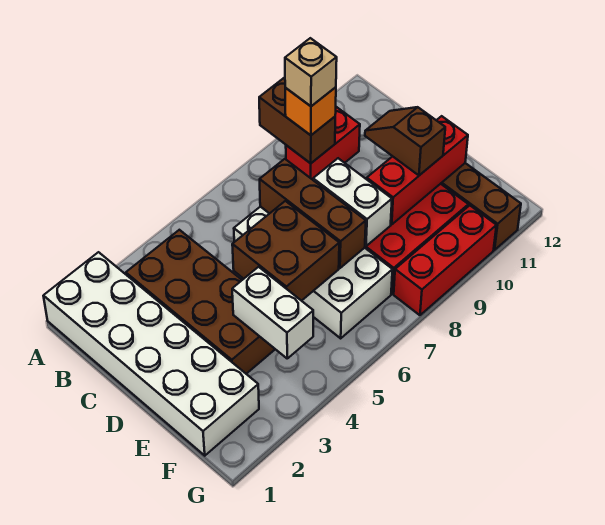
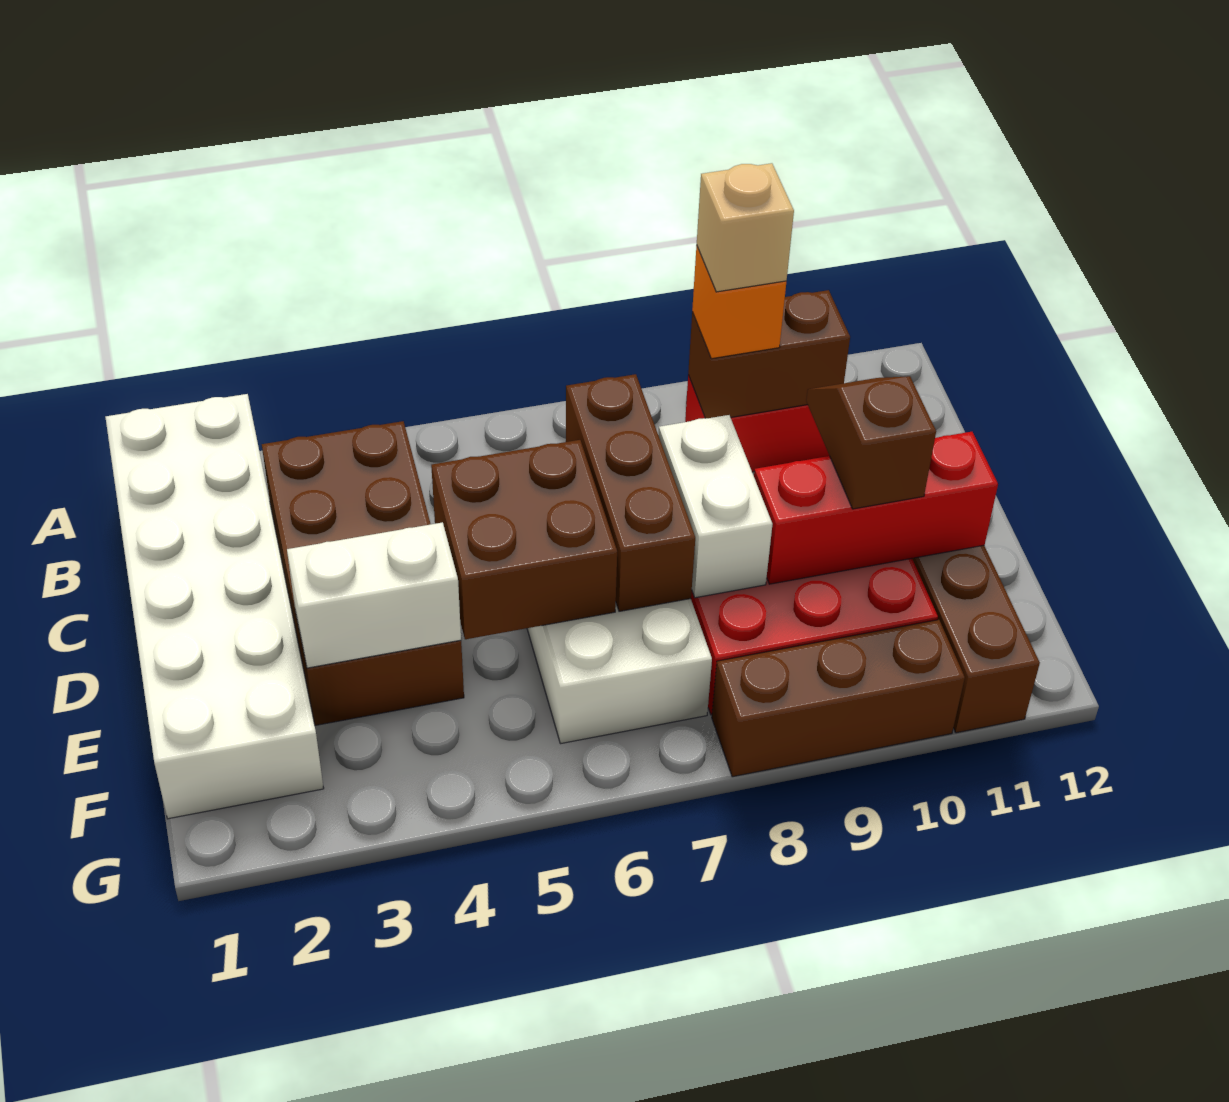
brown brick A9:B9 level 2 -> brown brick B9:B10 level 2
white brick E4:F4 level 2 -> white brick E3:E4 level 2
red brick G8:G10 level 1 -> brown brick G8:G10 level 1

